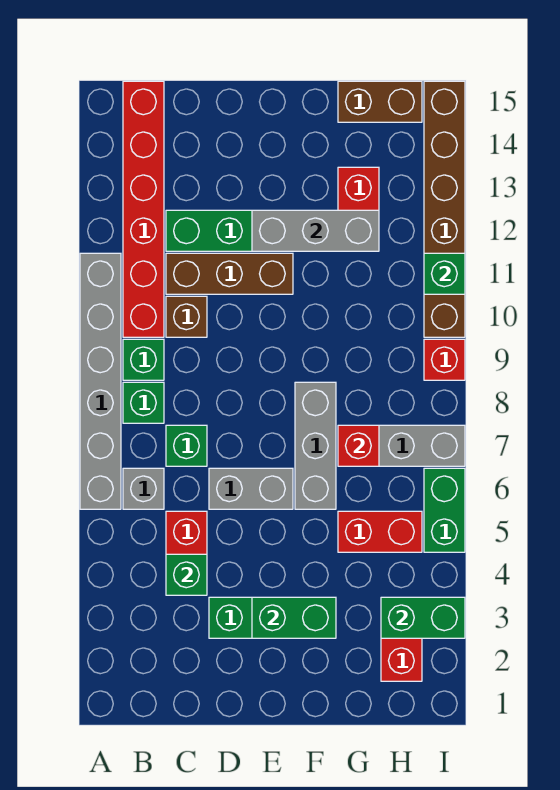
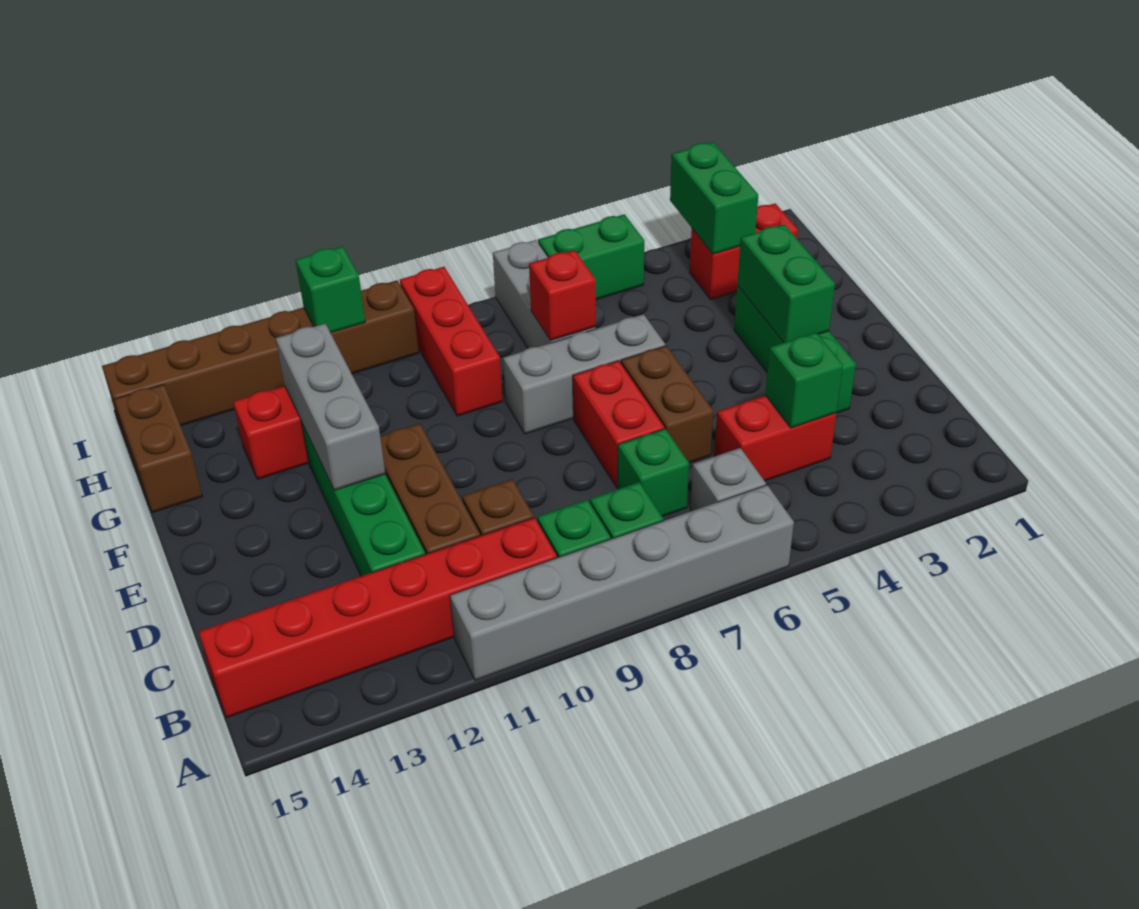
grey brick D6:E6 level 1 -> brown brick D6:E6 level 1
red brick G5:H5 level 1 -> red brick D7:E7 level 1
red brick I9 level 1 -> red brick G9:I9 level 1

